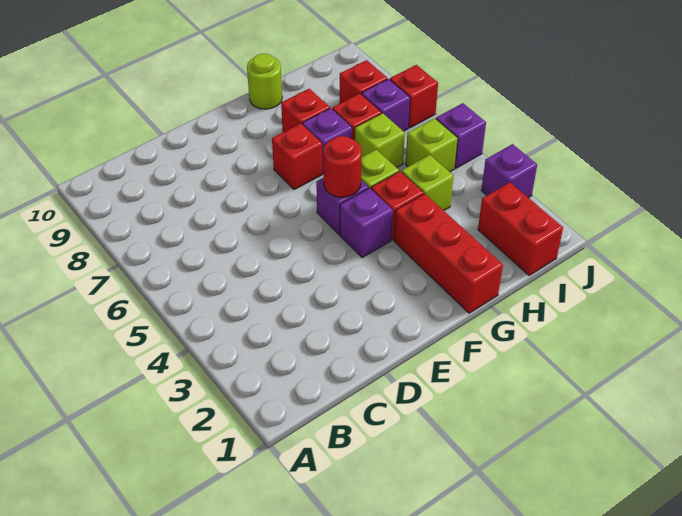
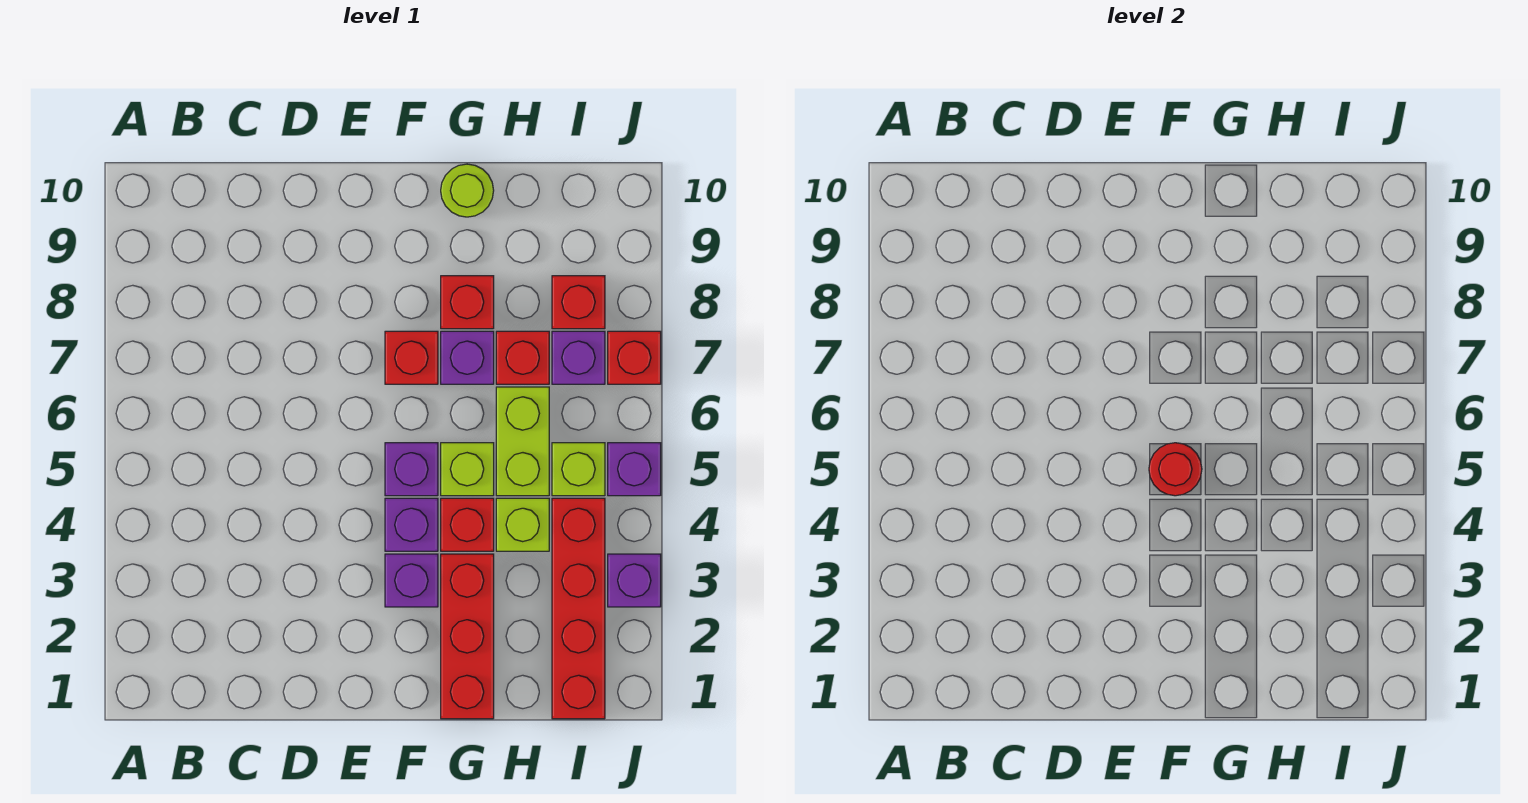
none -> purple brick F3 level 1
lime brick H6 level 1 -> lime brick H5:H6 level 1
red brick I1:I2 level 1 -> red brick I1:I4 level 1

